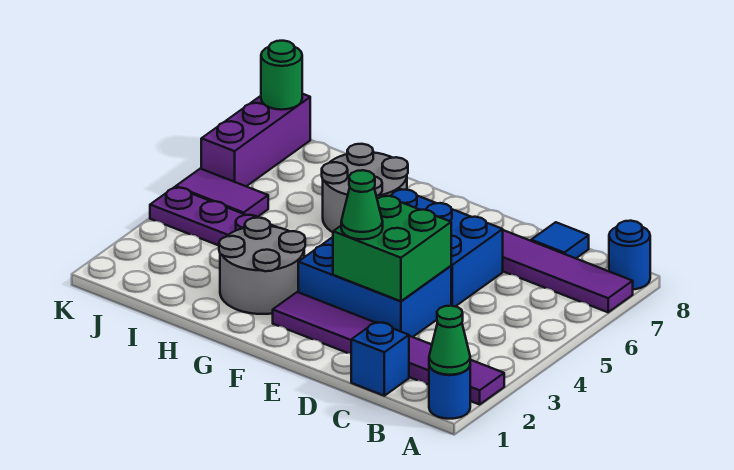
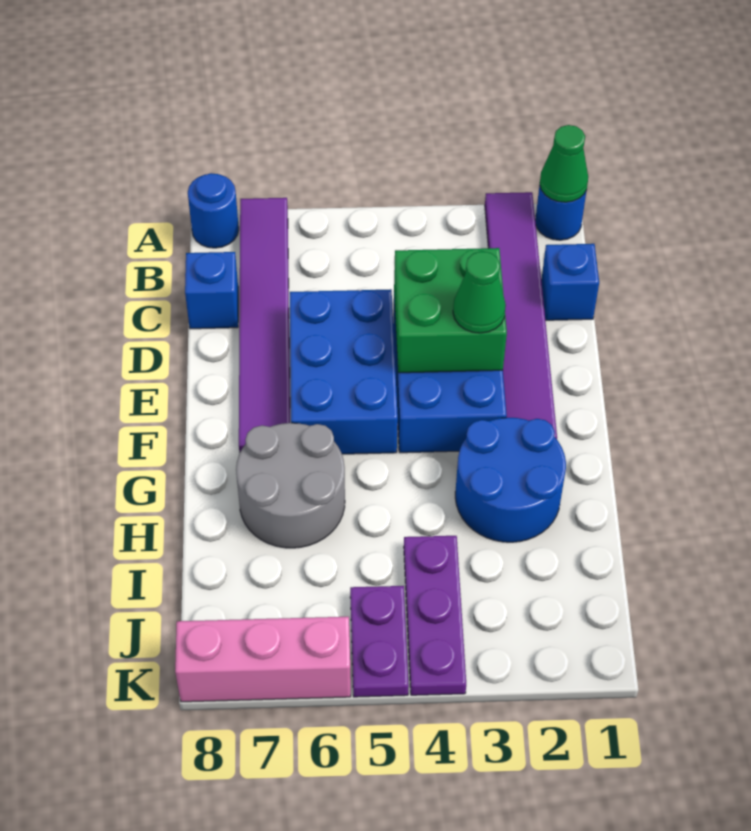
blue tile C8 level 1 -> blue brick C8 level 1
grey round brick G2:H3 level 1 -> blue round brick G2:H3 level 1
purple tile J5:K5 level 1 -> purple plate J5:K5 level 1
purple brick K6:K8 level 1 -> pink brick K6:K8 level 1
green round brick K8 level 2 -> none

